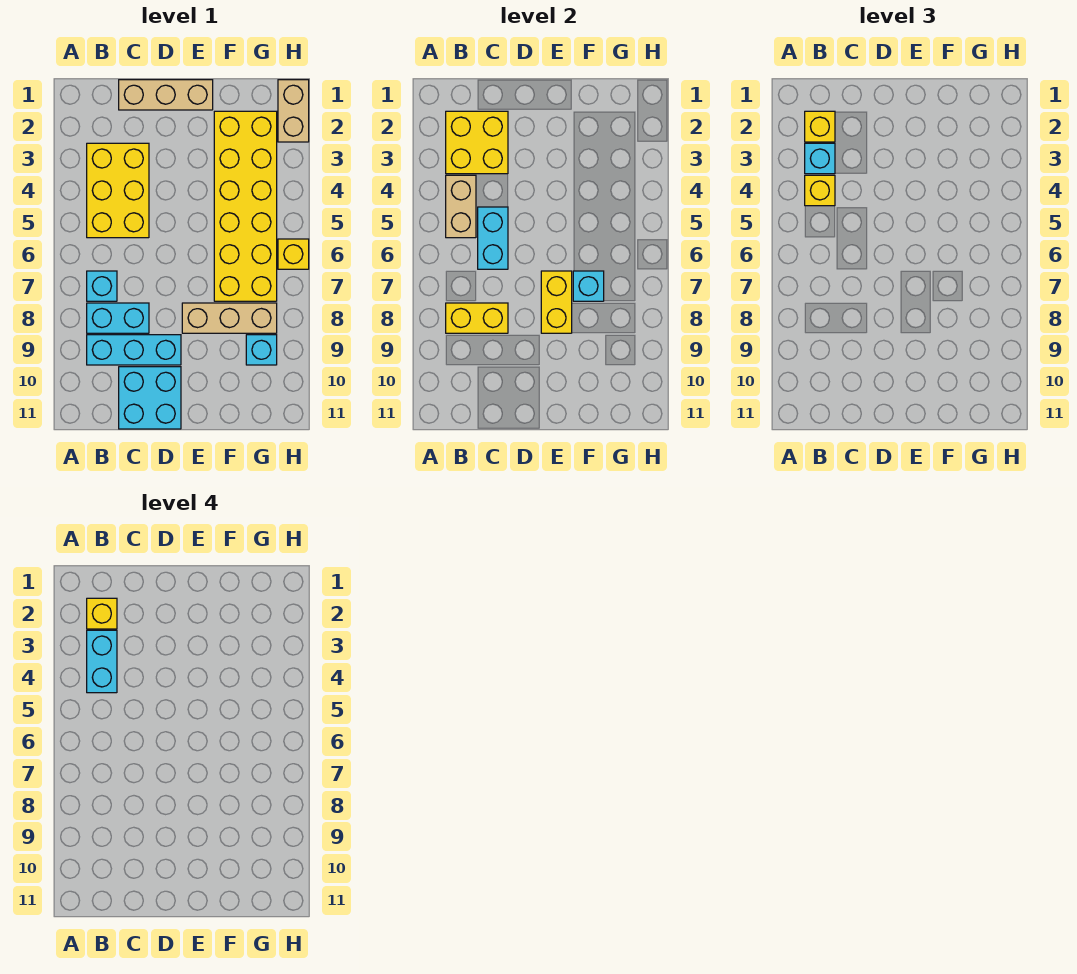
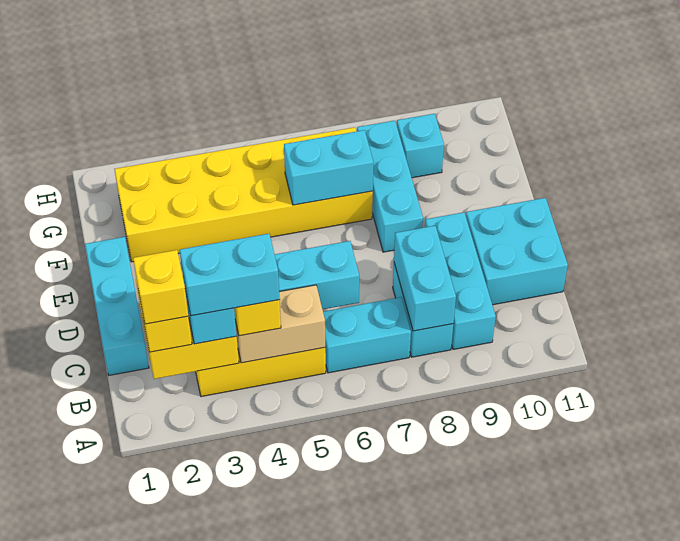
cyan brick B7 level 1 -> cyan brick B6:B7 level 1
yellow brick B8:C8 level 2 -> cyan brick B8:C8 level 2
tan brick C1:E1 level 1 -> cyan brick C1:E1 level 1
yellow brick E7:E8 level 2 -> none
tan brick E8:G8 level 1 -> cyan brick E8:G8 level 1
cyan brick F7 level 2 -> cyan brick F6:F7 level 2
tan brick H1:H2 level 1 -> none
yellow brick H6 level 1 -> none

